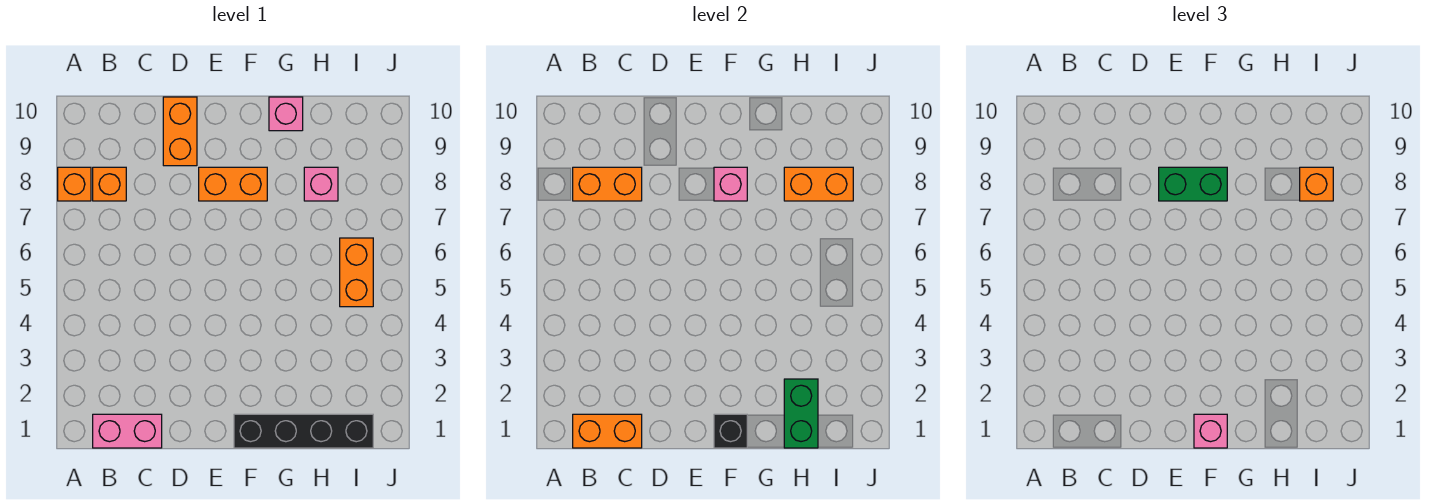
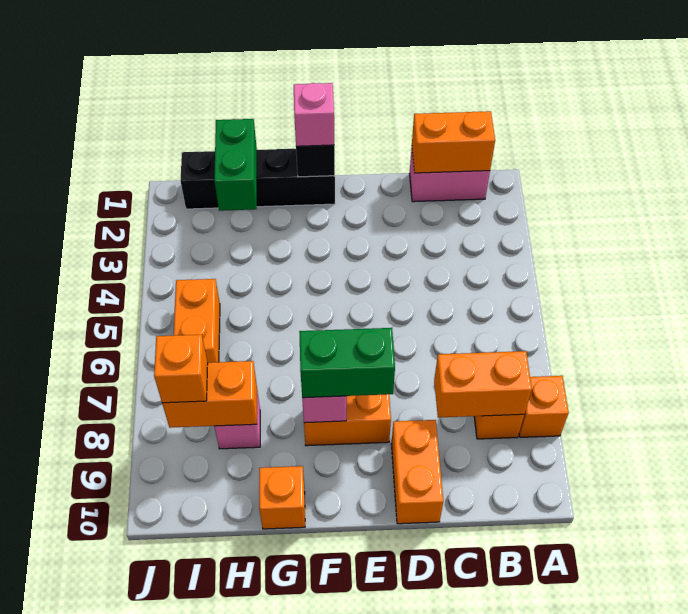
pink brick G10 level 1 -> orange brick G10 level 1

